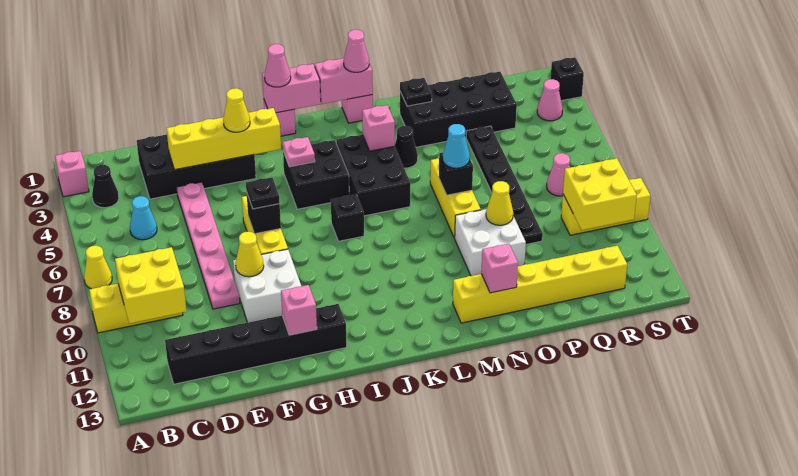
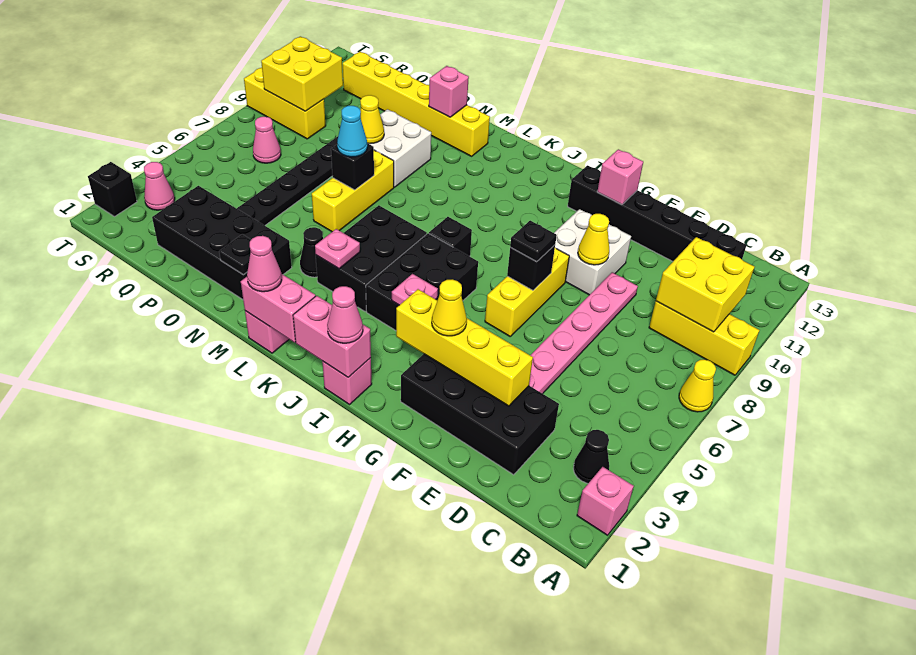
cyan cone C5 level 1 -> none
black brick I4:J5 level 1 -> black brick I4:J6 level 1
pink brick L4 level 2 -> pink plate L4 level 2

